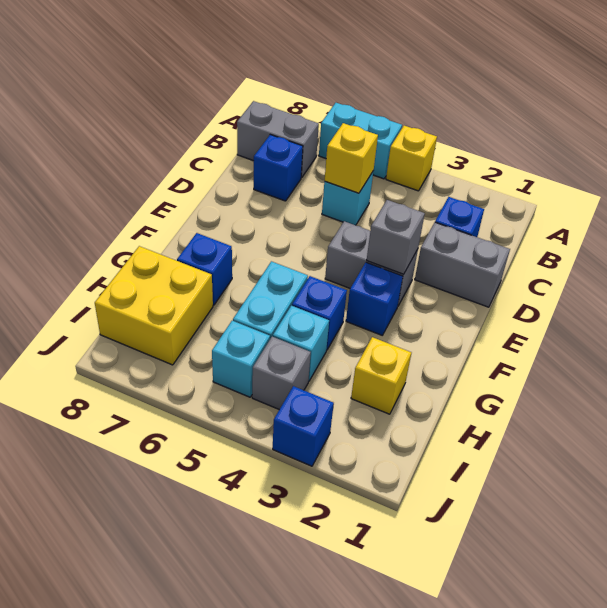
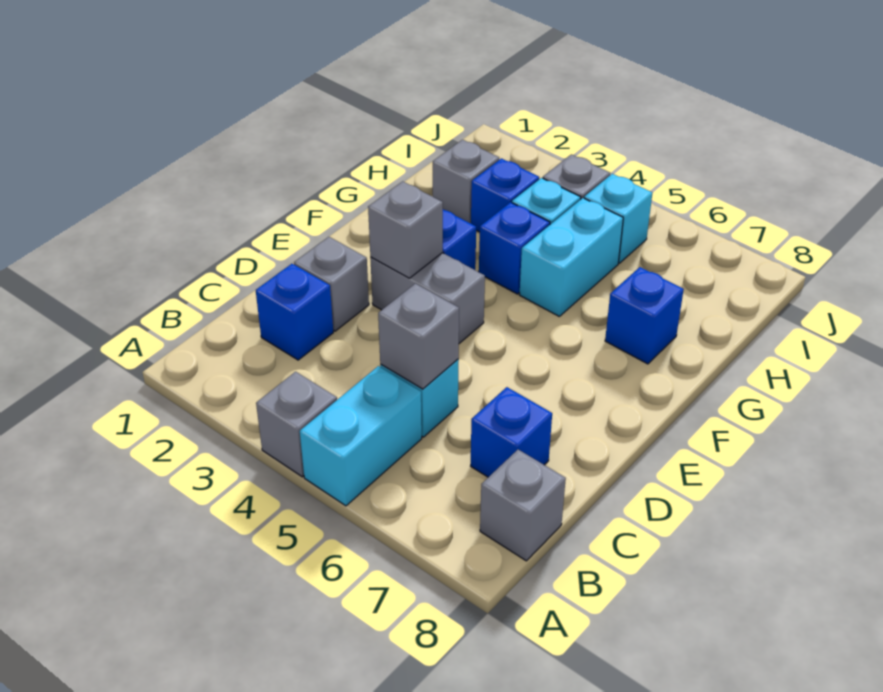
yellow brick A4 level 1 -> grey brick A4 level 1
cyan brick A5:A6 level 1 -> cyan brick A5:B5 level 1
grey brick B7:B8 level 1 -> grey brick B8 level 1
yellow brick C5 level 2 -> grey brick C5 level 2
grey brick D1:D2 level 1 -> grey brick D2 level 1
yellow brick H2 level 1 -> grey brick H2 level 1
yellow brick H7:I8 level 1 -> none
blue brick J3 level 1 -> blue brick H3 level 1

